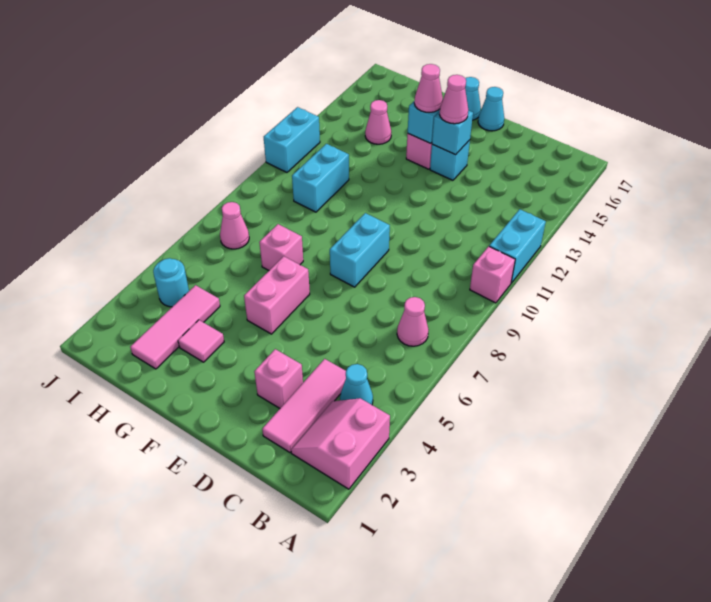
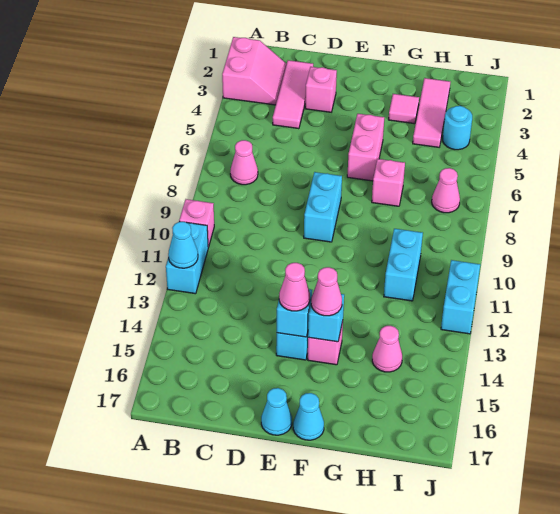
cyan cone B4 level 1 -> cyan cone A12 level 2

